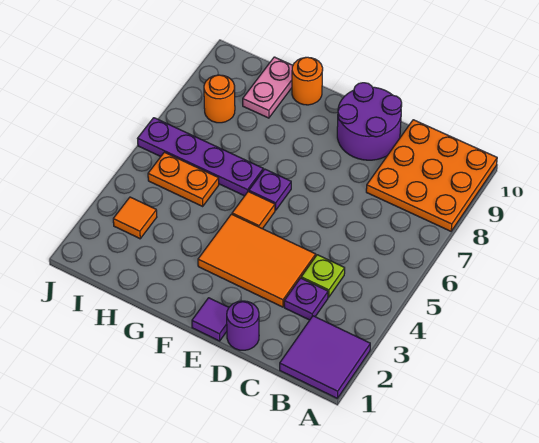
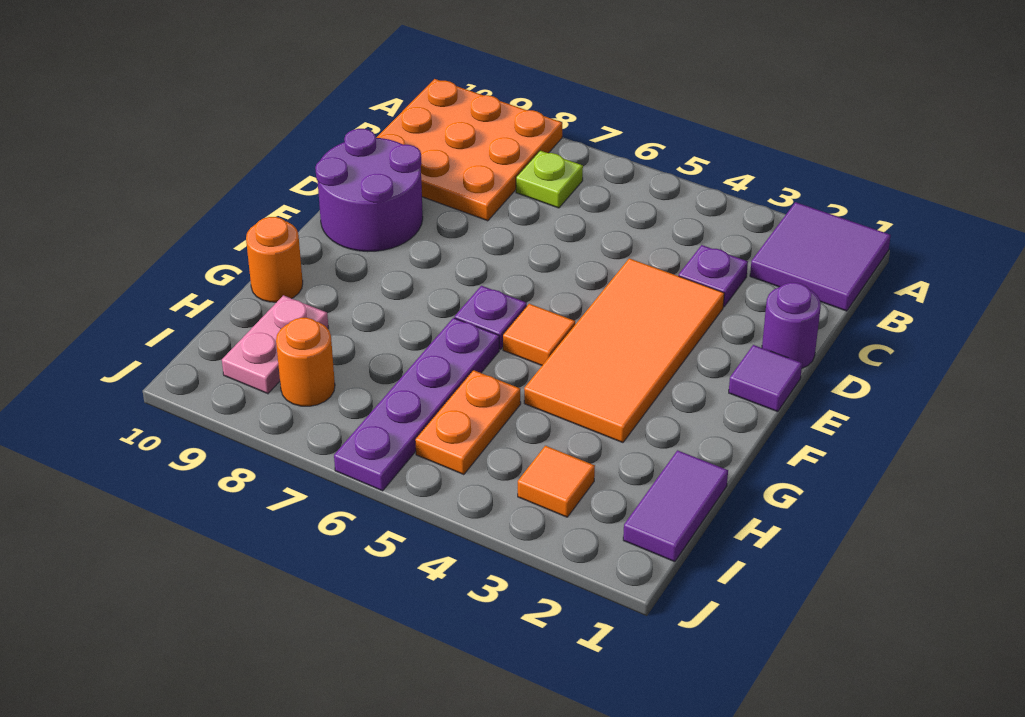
lime plate C4 level 1 -> lime plate B7 level 1
orange tile D3:F4 level 1 -> orange tile D3:G4 level 1
none -> purple tile H1:I1 level 1
pink plate H9:H10 level 1 -> pink plate H9:I9 level 1

